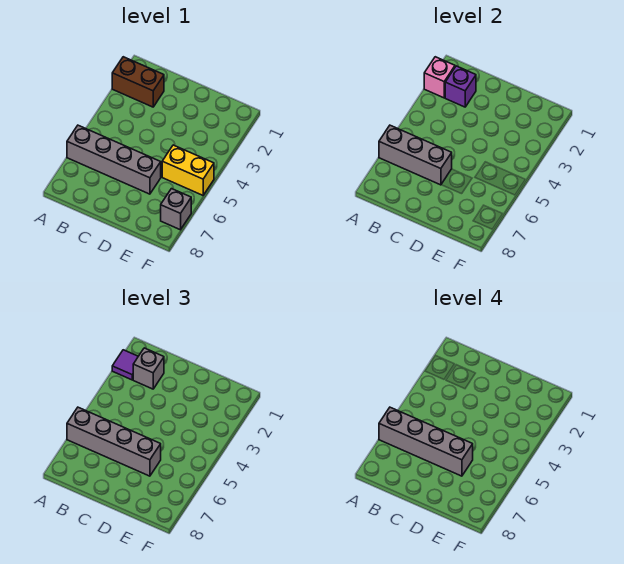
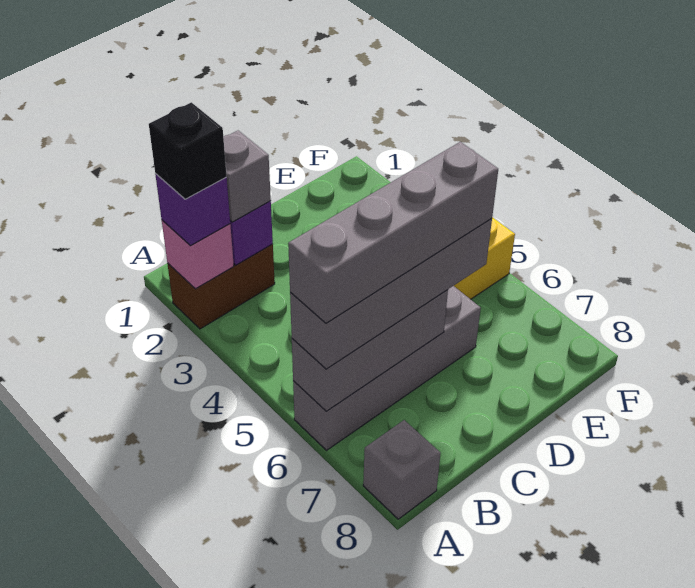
purple tile A2 level 3 -> purple brick A2 level 3
none -> black brick A2 level 4
grey brick F7 level 1 -> grey brick A8 level 1

